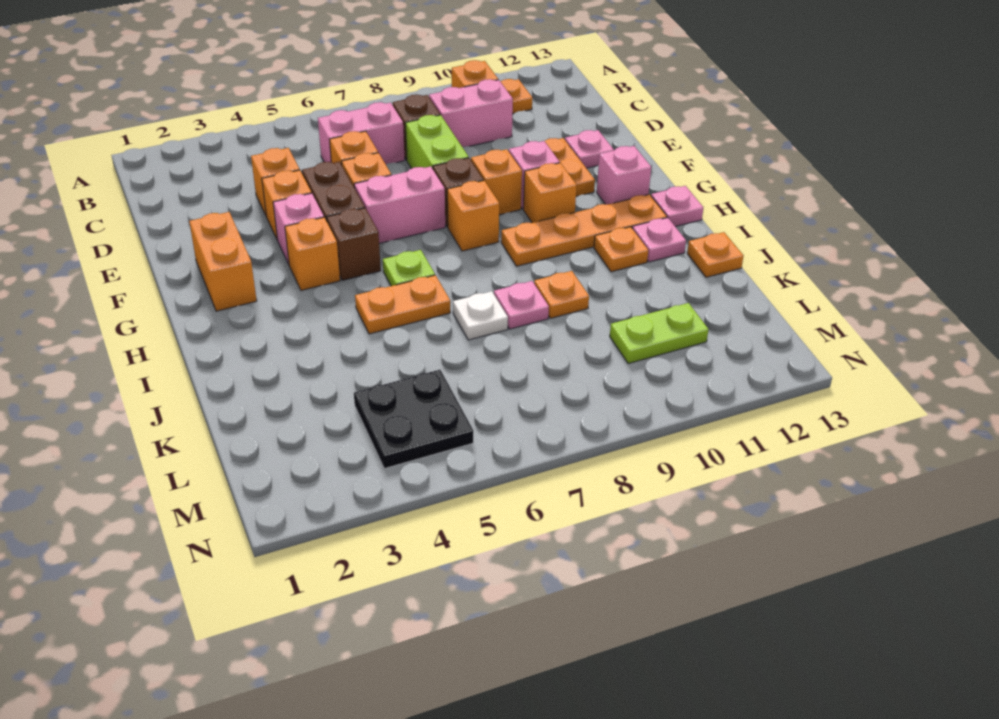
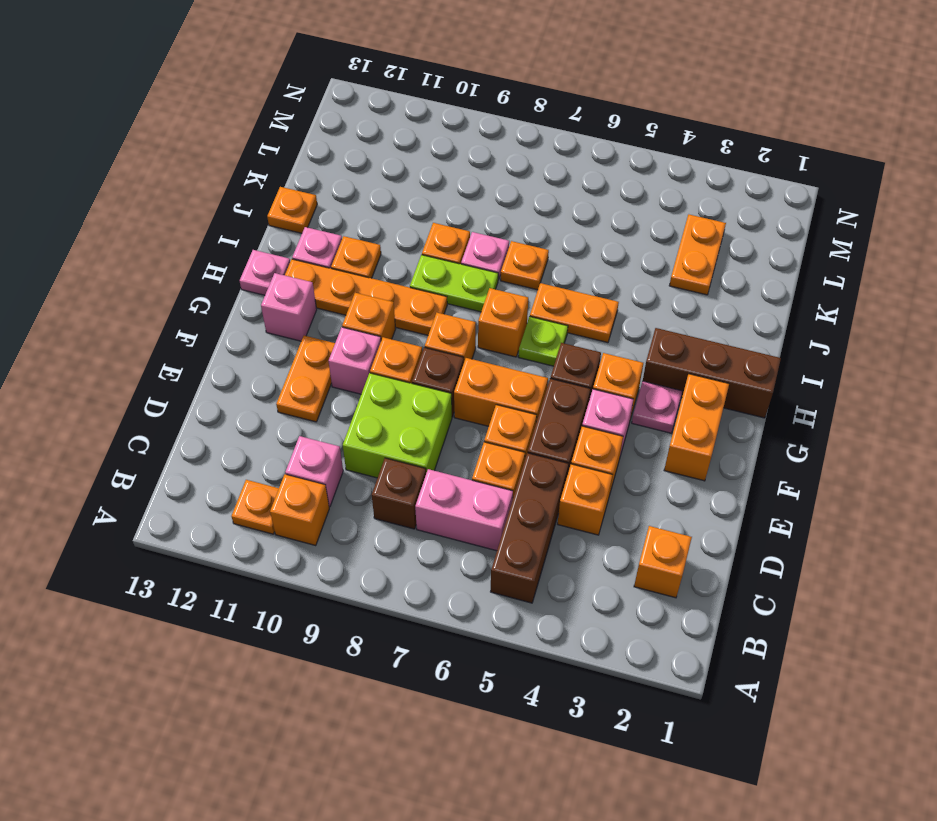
none -> brown brick B5:D5 level 1
none -> orange brick C2 level 1
pink brick C9:C10 level 1 -> pink brick C10 level 1
lime brick D8:E8 level 1 -> lime brick D8:E9 level 1
pink plate E12 level 1 -> pink plate G3 level 1
pink brick F6:F7 level 1 -> orange brick F6:F7 level 1
none -> brown brick H1:H3 level 1
none -> orange brick H7 level 1
white plate J7 level 1 -> orange plate J7 level 1
none -> orange plate K3:L3 level 1
black plate L4:M5 level 1 -> none
lime plate L10:L11 level 1 -> lime plate I8:I9 level 1

